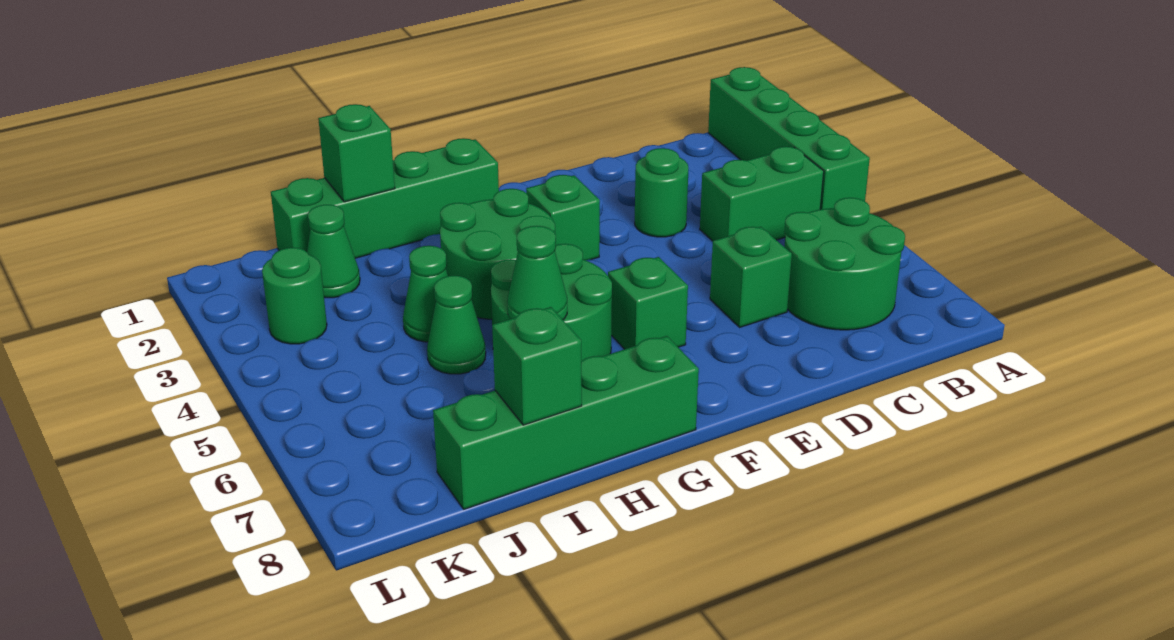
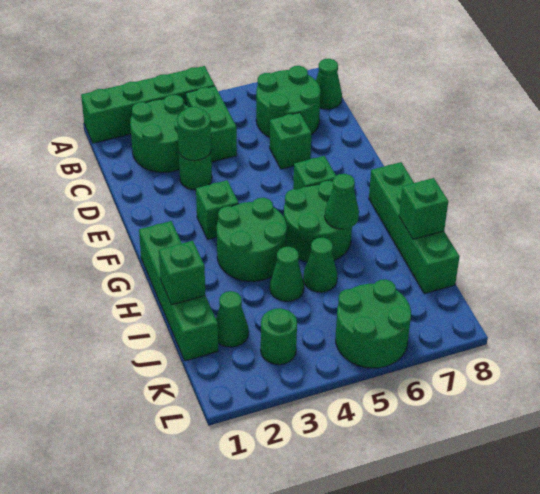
none -> green round brick B2:C3 level 1
none -> green cone B8 level 1
none -> green round brick D3 level 2
none -> green round brick K5:L6 level 1

